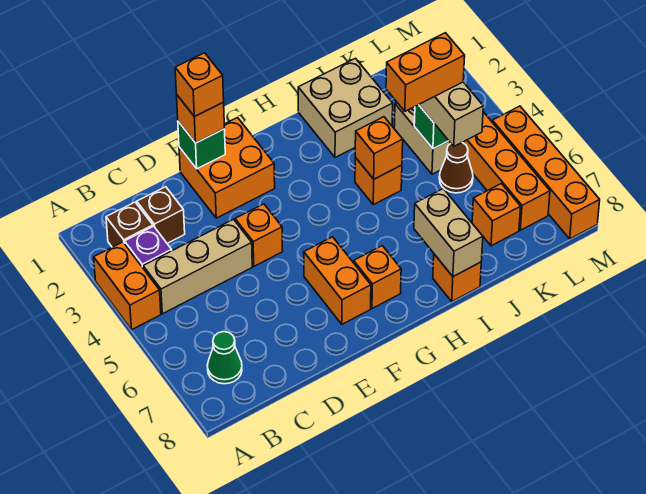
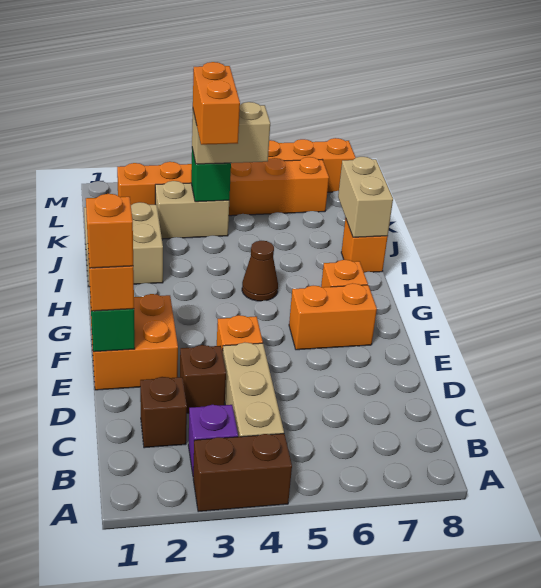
orange brick A3:A4 level 1 -> brown brick A3:A4 level 1
brown brick B2 level 1 -> brown brick D3 level 1
green cone B7 level 1 -> none
orange brick I4 level 1 -> none
orange brick I4 level 2 -> none
tan brick I7:I8 level 2 -> tan brick I8:J8 level 2
brown cone K5 level 1 -> brown cone H5 level 1
orange brick K7 level 1 -> none

